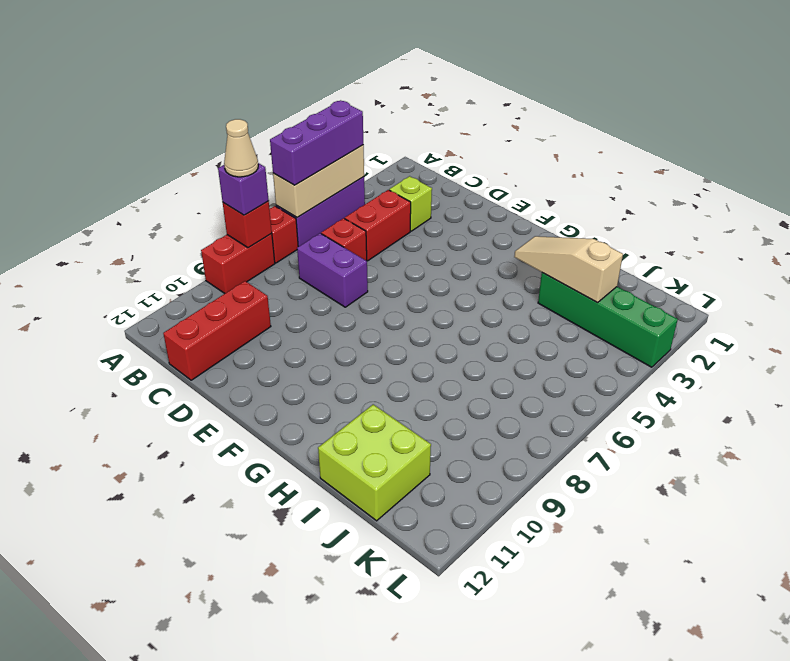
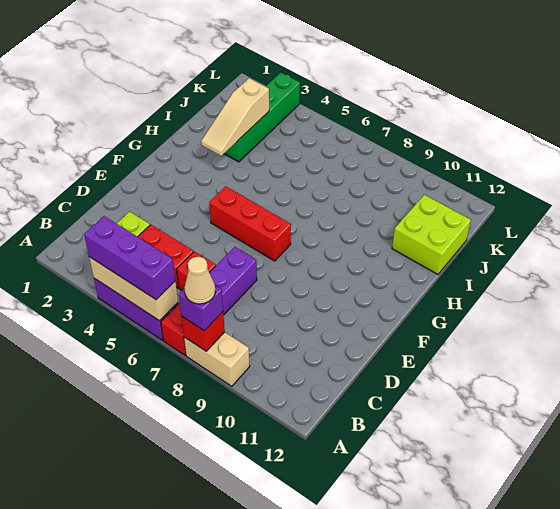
red brick A8:A9 level 1 -> tan brick A8:A9 level 1
red brick C10:C12 level 1 -> red brick F5:F7 level 1

